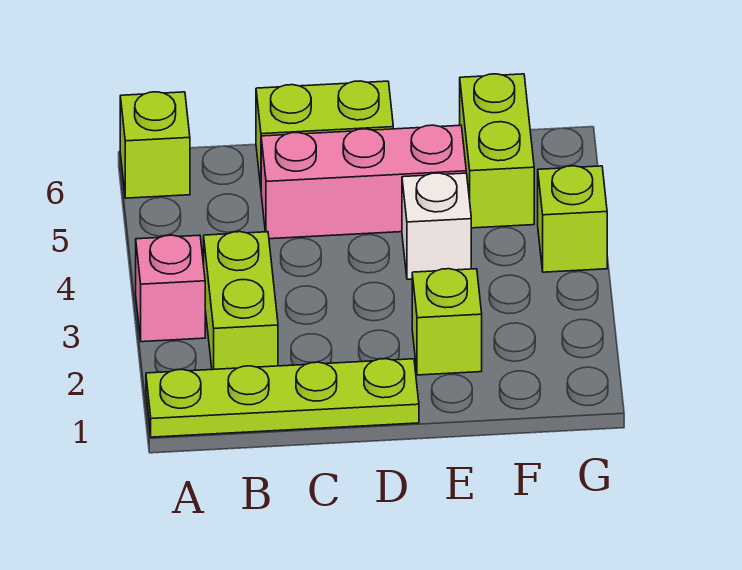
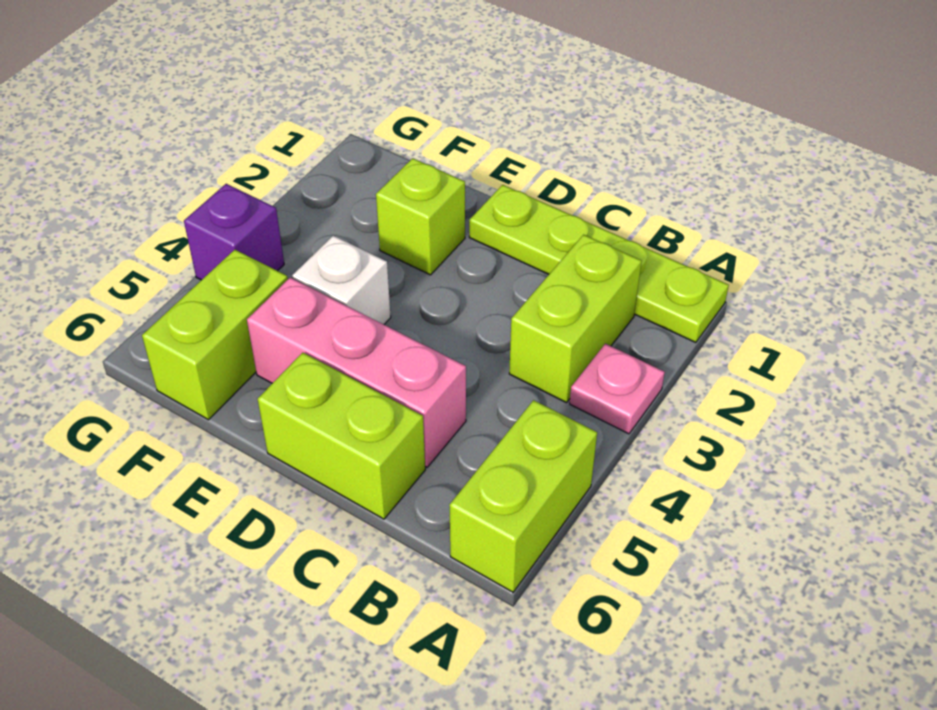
pink brick A3 level 1 -> pink plate A3 level 1
lime brick A6 level 1 -> lime brick A5:A6 level 1
lime brick G4 level 1 -> purple brick G4 level 1

